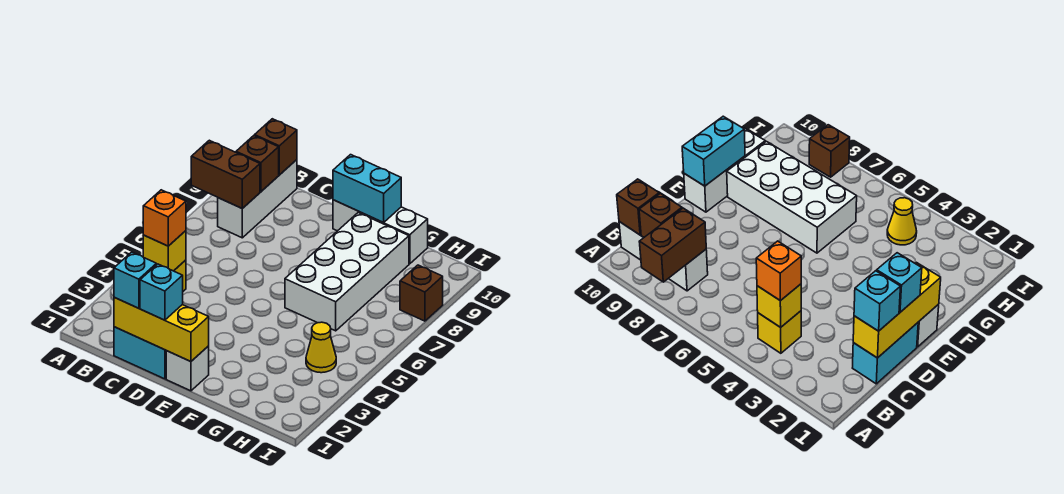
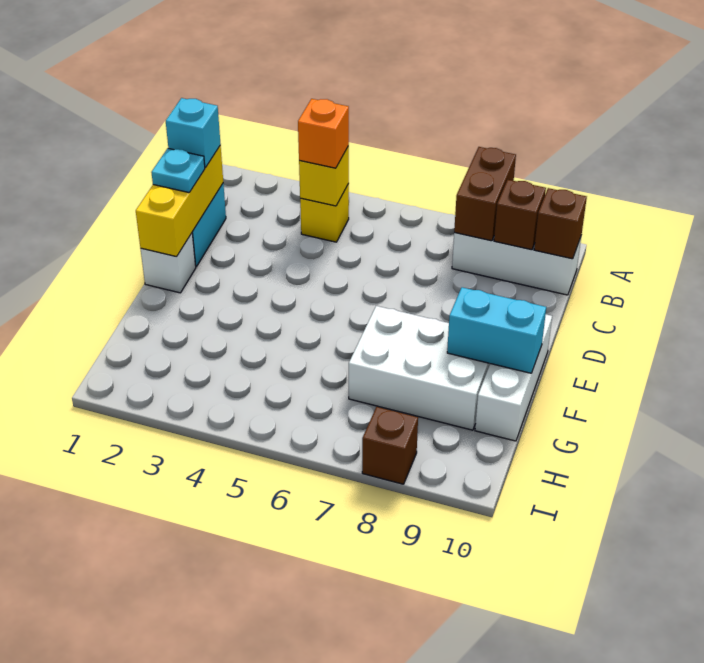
cyan brick D1 level 3 -> cyan plate D1 level 3
cyan brick E10:F10 level 2 -> cyan brick F9:F10 level 2
white brick F6:G9 level 1 -> white brick F7:G9 level 1
yellow cone H4 level 1 -> none

